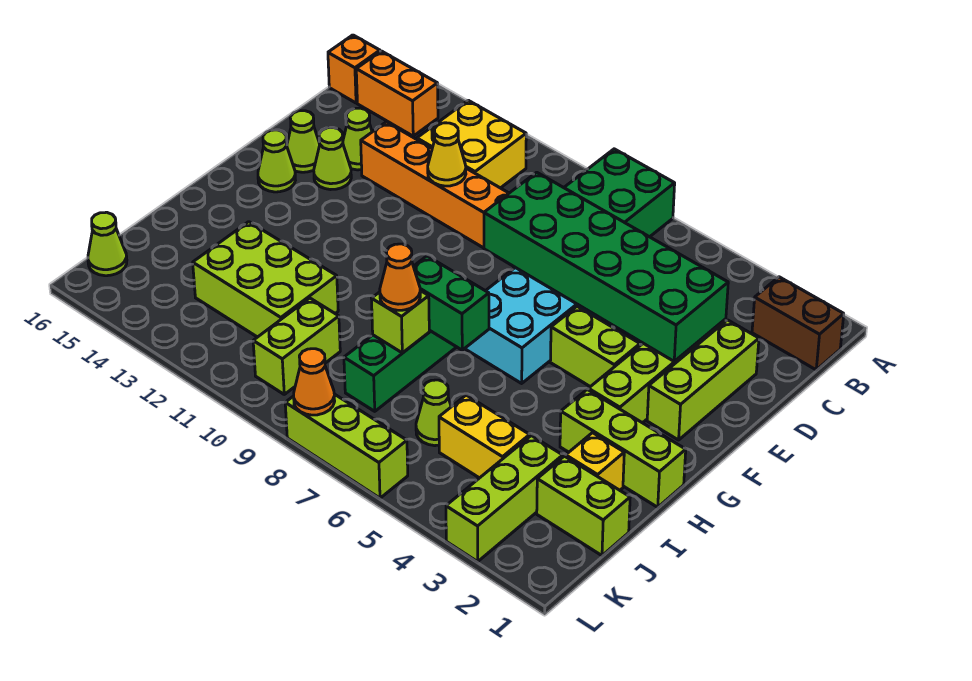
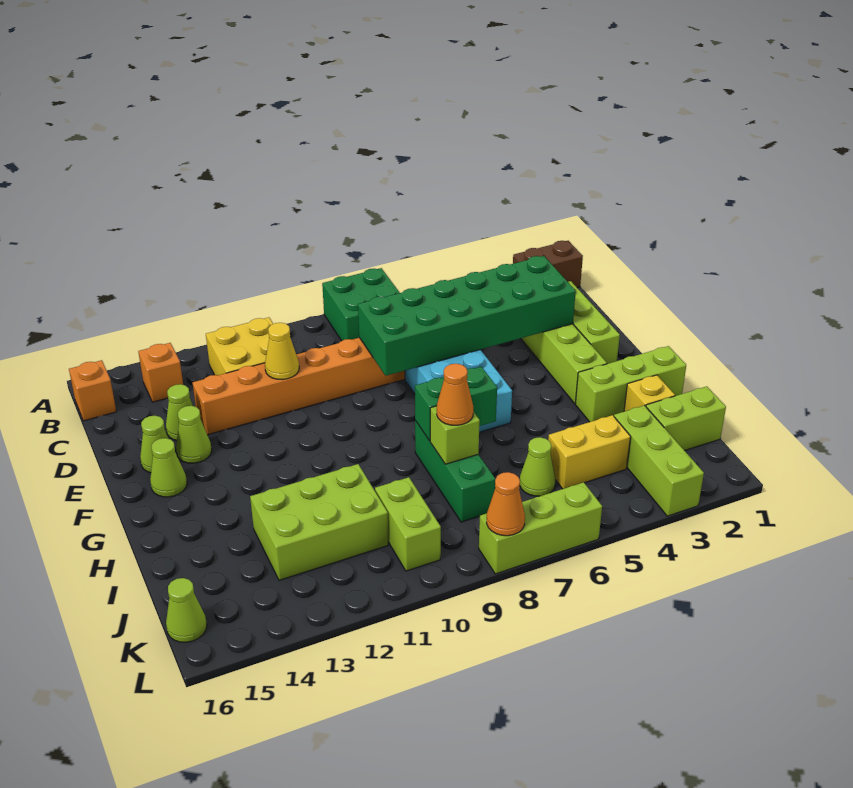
orange brick B14:B15 level 1 -> orange brick B14 level 1
lime brick F4:F5 level 1 -> none

